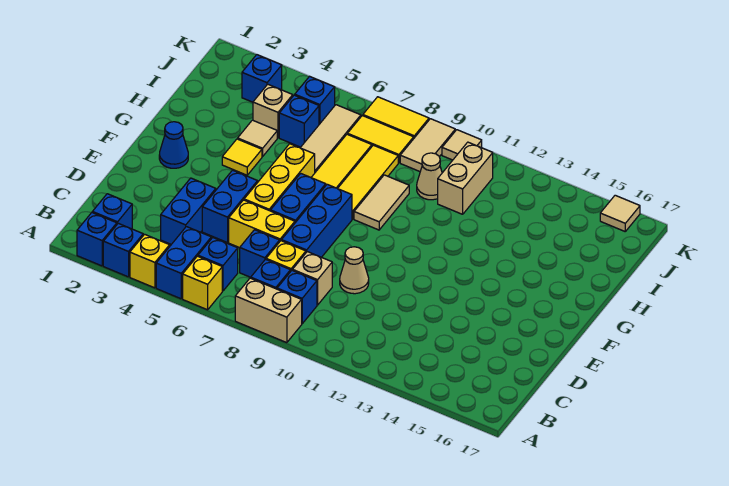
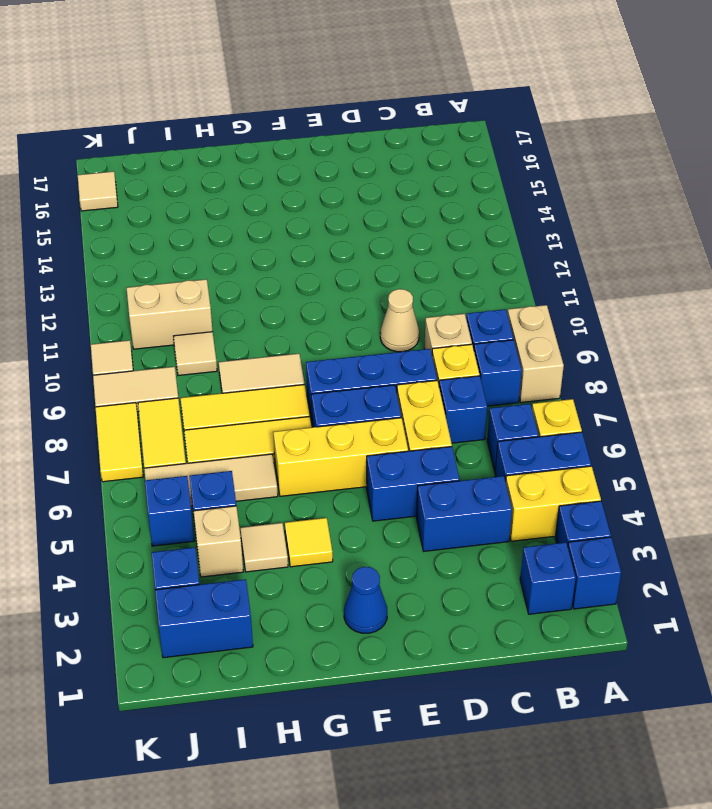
yellow brick A4 level 1 -> yellow brick A4:B4 level 1
none -> blue brick I2:J2 level 1
tan cone I10 level 1 -> tan tile I10 level 1

